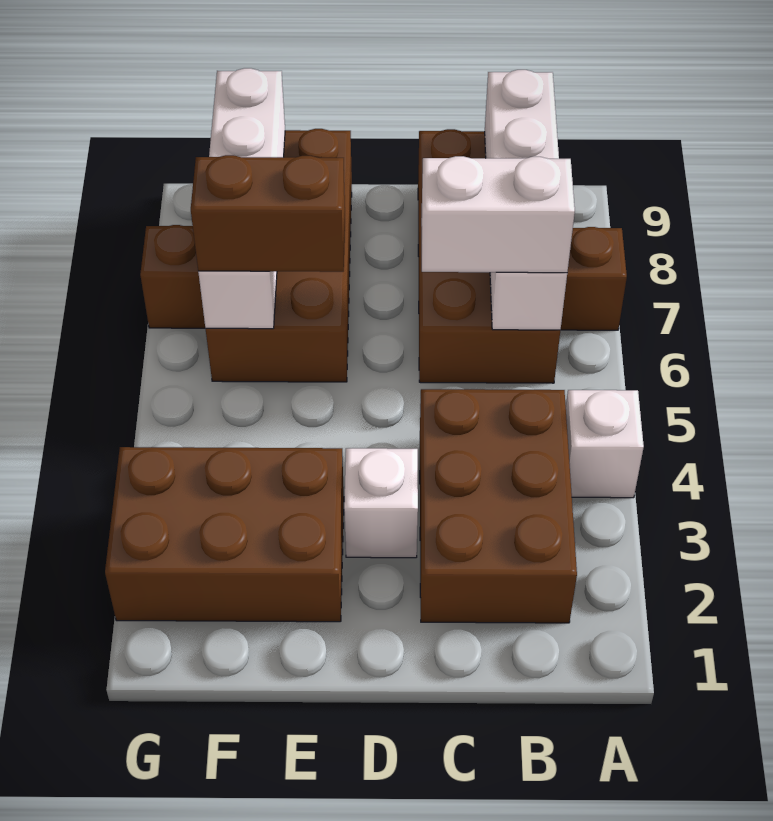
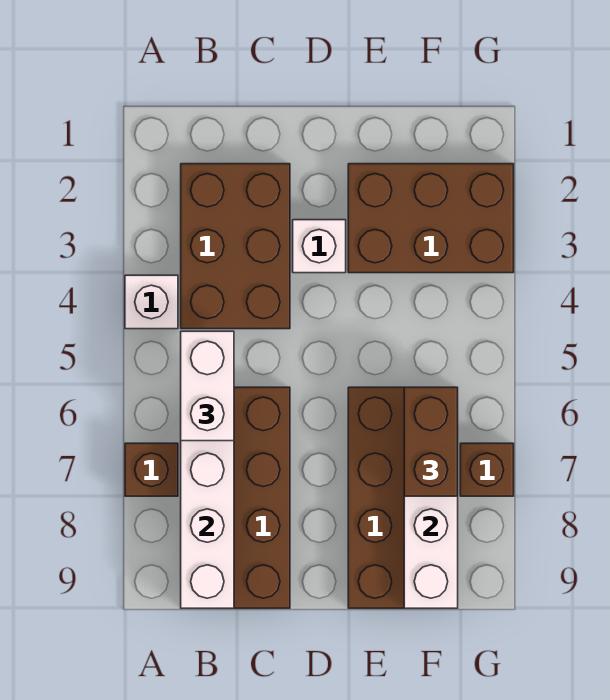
white brick B6:C6 level 3 -> white brick B5:B6 level 3
brown brick E6:F6 level 3 -> brown brick F6:F7 level 3

